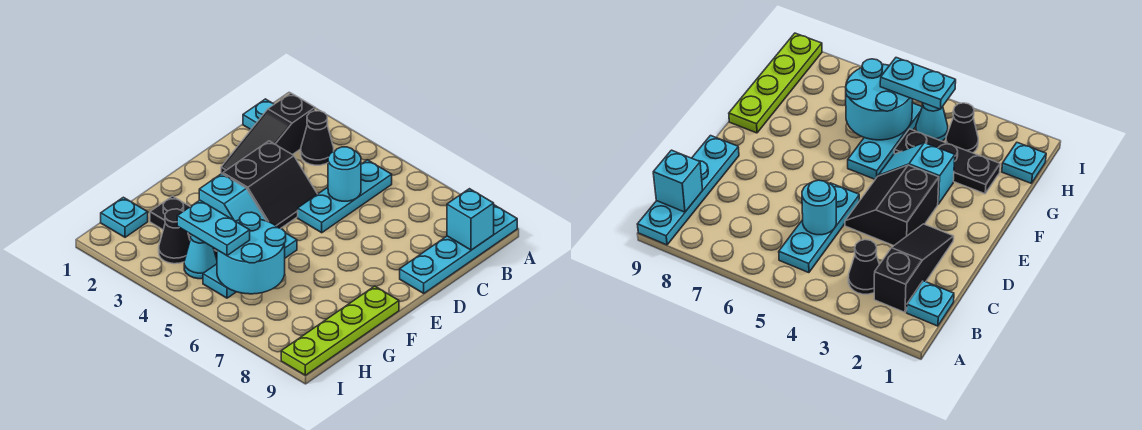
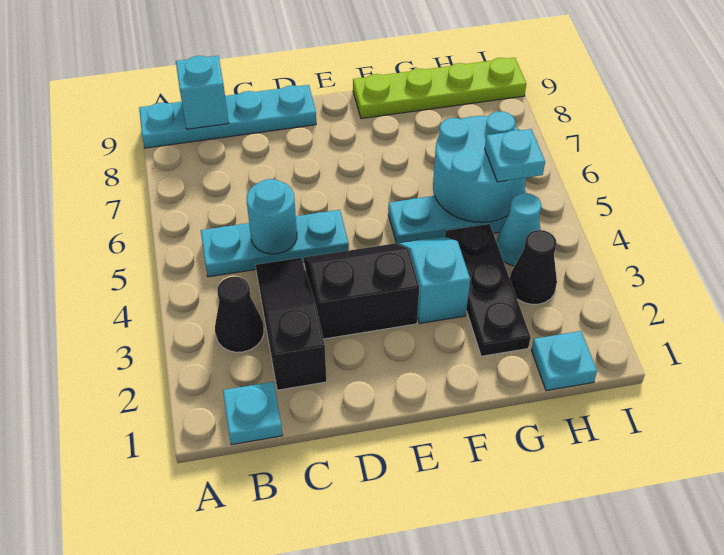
black slope B2:D2 level 1 top B -> black slope C2:C4 level 1 top 2
cyan plate H4:H5 level 3 -> cyan plate H5 level 3

